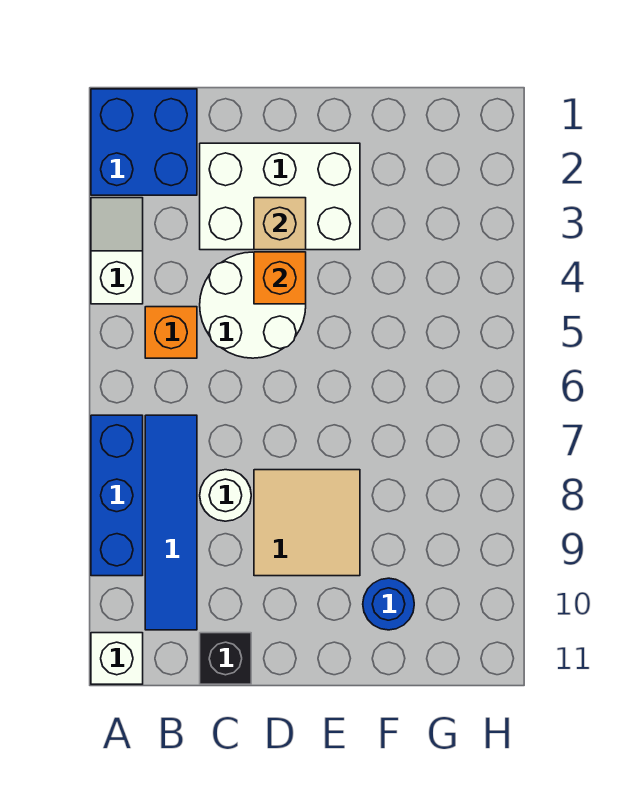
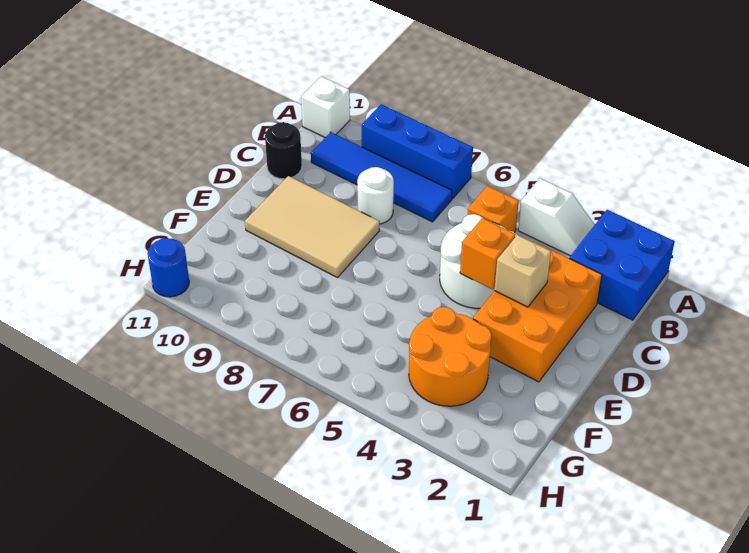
white brick C2:E3 level 1 -> orange brick C2:E3 level 1
black brick C11 level 1 -> black round brick C11 level 1
tan tile D8:E9 level 1 -> tan tile D8:E10 level 1
none -> orange round brick F3:G4 level 1
blue round brick F10 level 1 -> blue round brick H11 level 1

